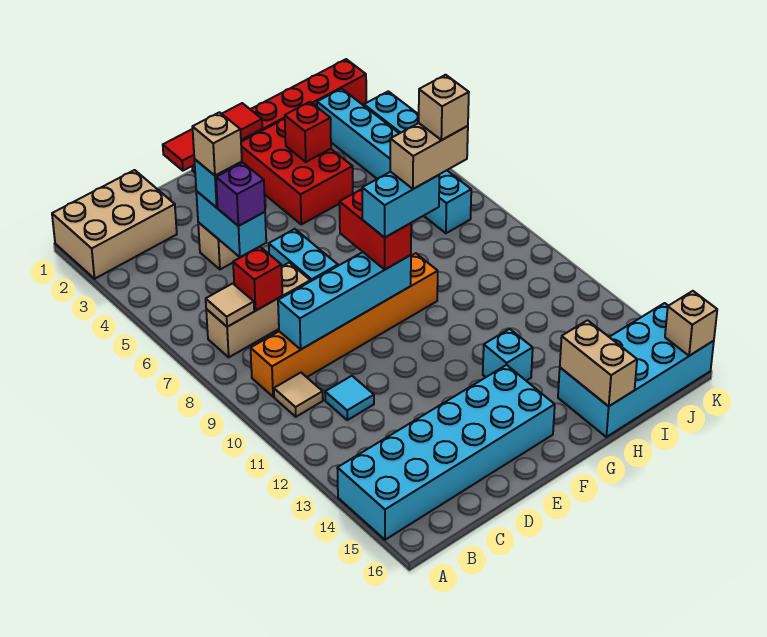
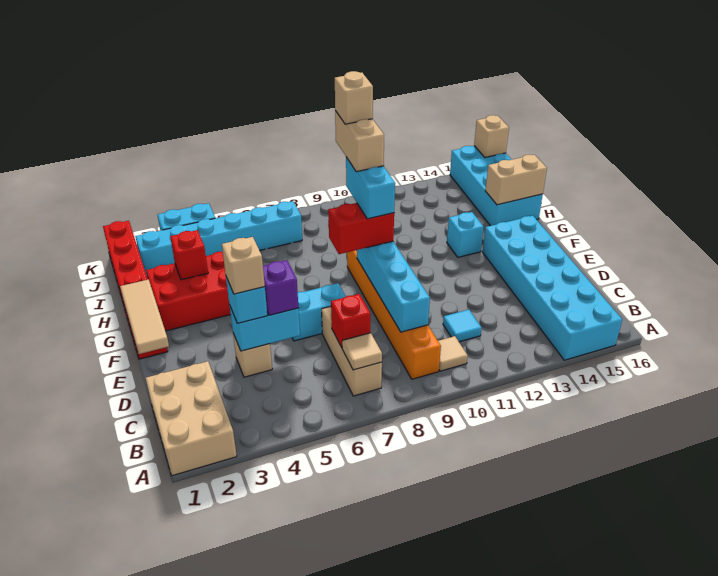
red tile E1:G1 level 2 -> tan tile E1:G1 level 2

